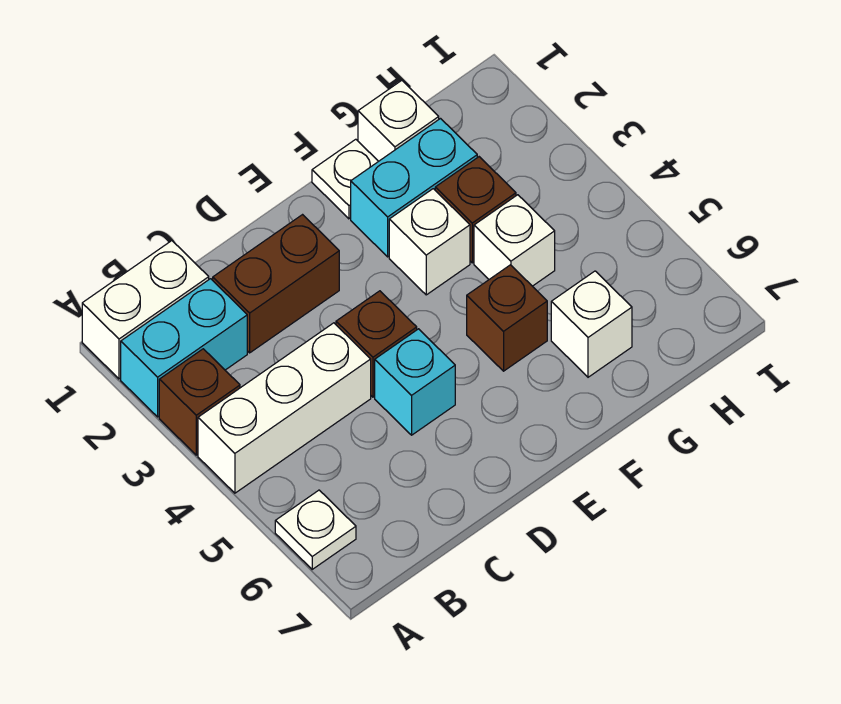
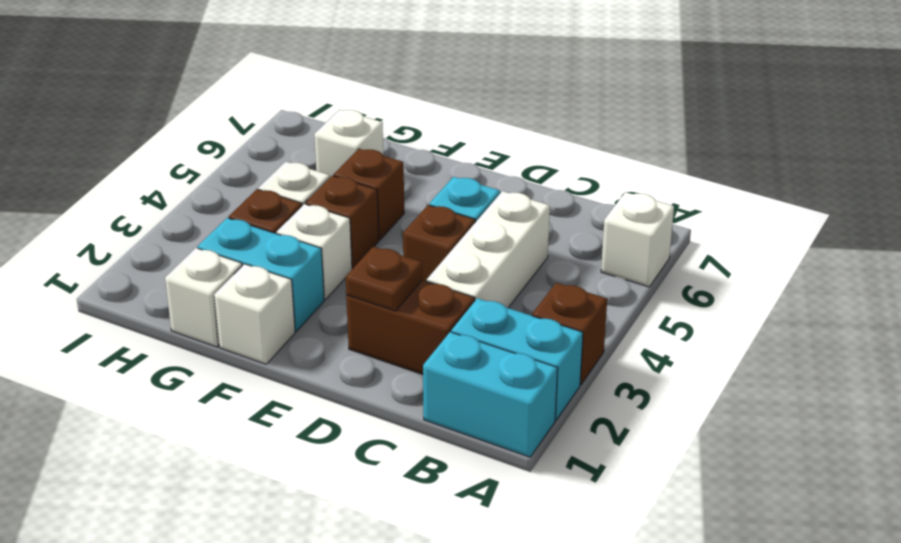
white brick A1:B1 level 1 -> cyan brick A1:B1 level 1
white brick A4:C4 level 1 -> white brick C3:C5 level 1
white plate A6 level 1 -> white brick A6 level 1
none -> brown plate D2 level 2
white plate F1 level 1 -> white brick F1 level 1
none -> brown brick F4 level 1

